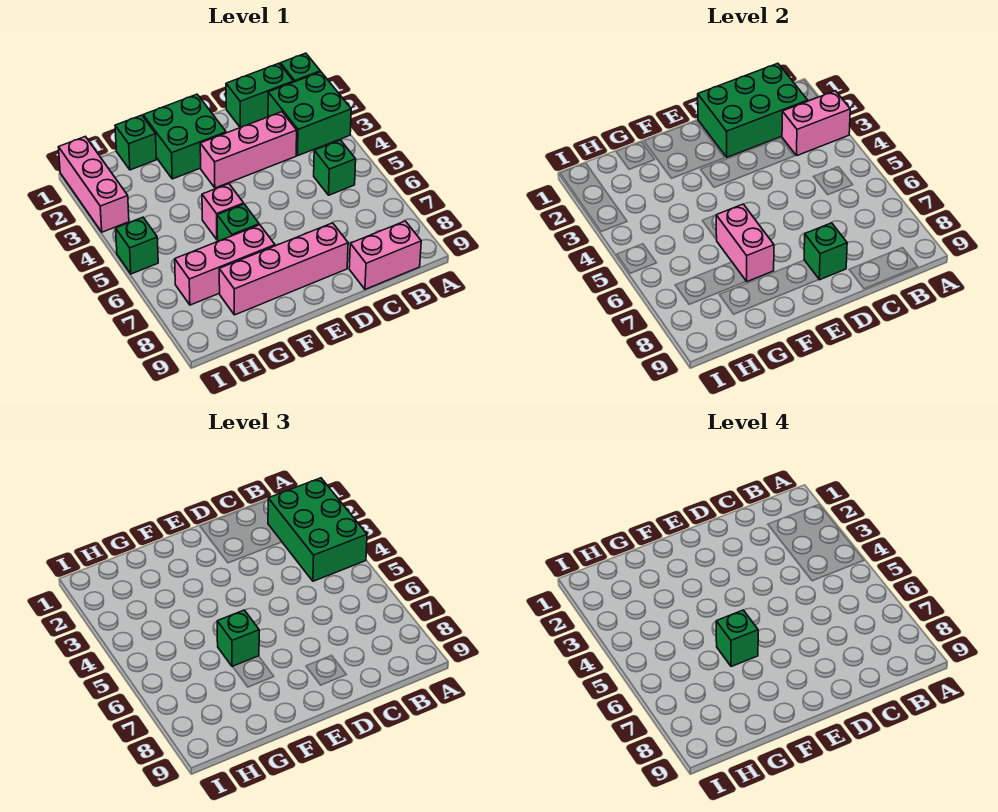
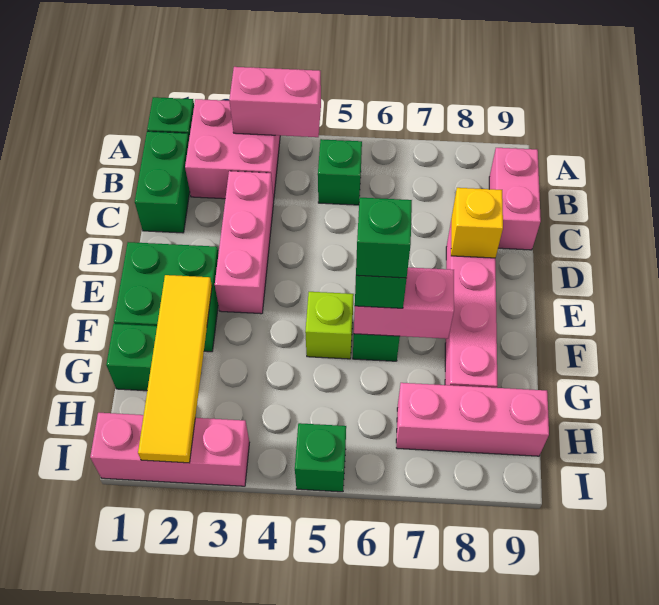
green brick A2:B3 level 1 -> pink brick A2:B3 level 1
green brick A2:B4 level 3 -> none
pink brick A3:B3 level 2 -> pink brick A3:A4 level 2
green brick B1:D2 level 2 -> none
green brick D8 level 2 -> yellow brick D8 level 2
none -> yellow tile F2:I2 level 2
pink brick F5 level 1 -> lime brick F5 level 1
pink brick F7:H7 level 1 -> pink brick H7:H9 level 1

